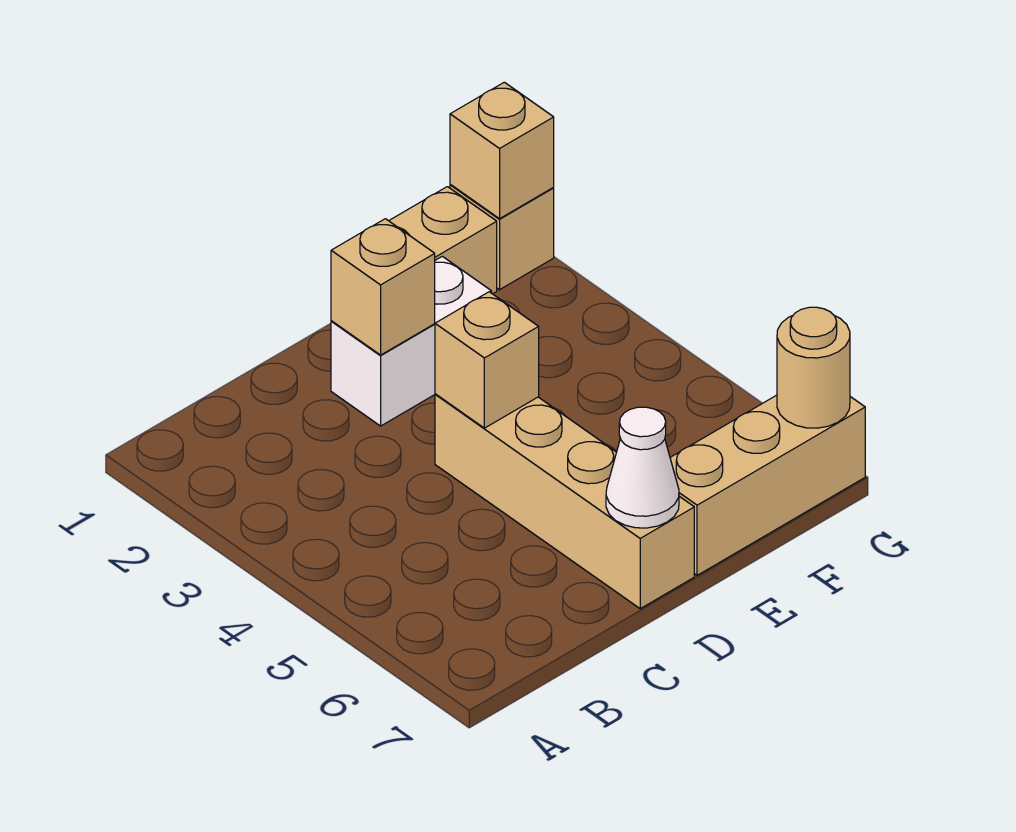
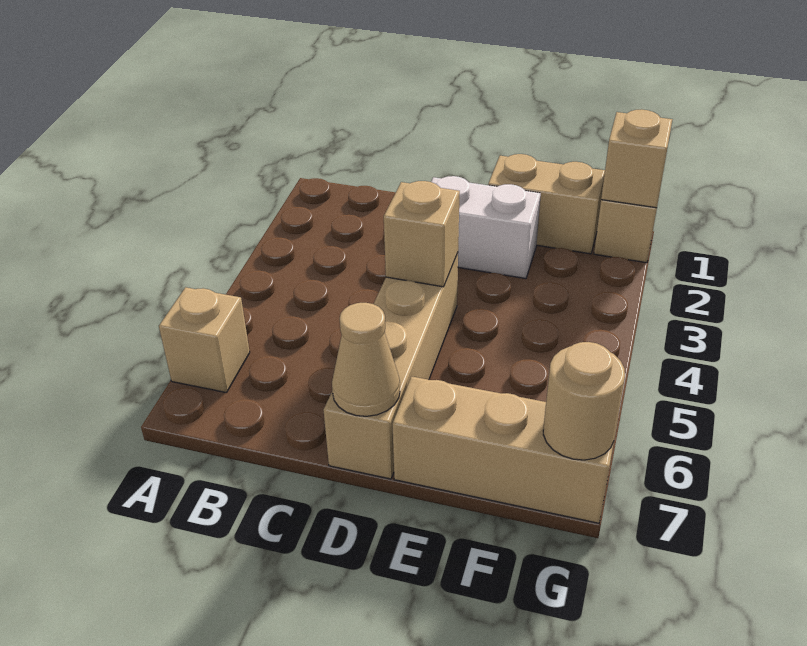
tan brick D2 level 2 -> tan brick A6 level 1
white cone D7 level 2 -> tan cone D7 level 2

